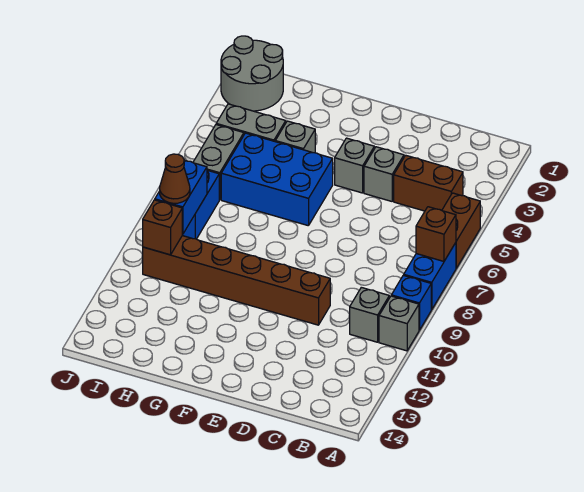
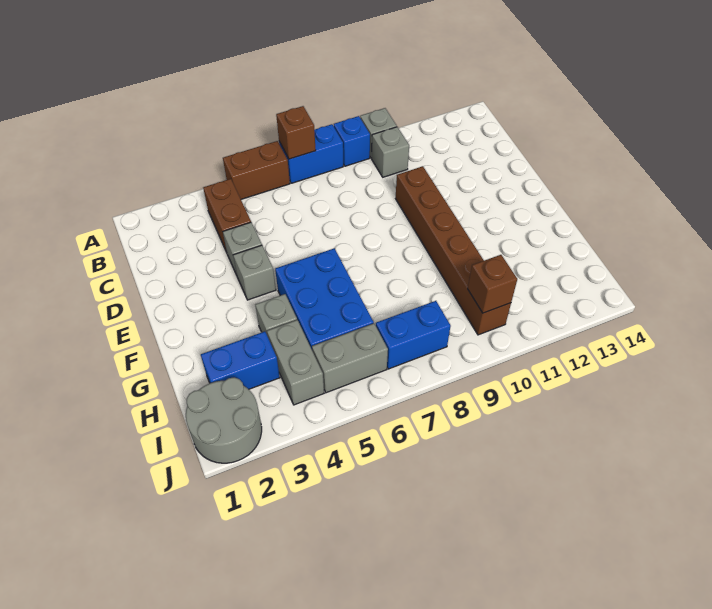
blue brick I8:I9 level 2 -> blue brick H2:H3 level 1
brown cone I9 level 3 -> none

